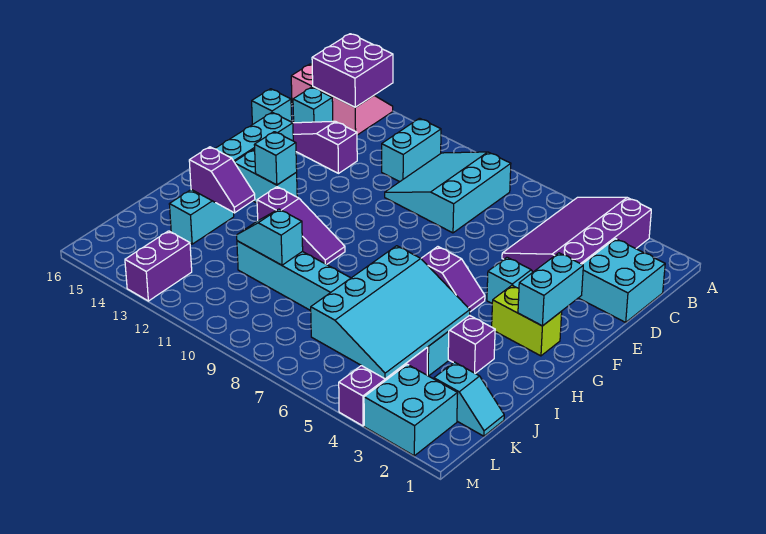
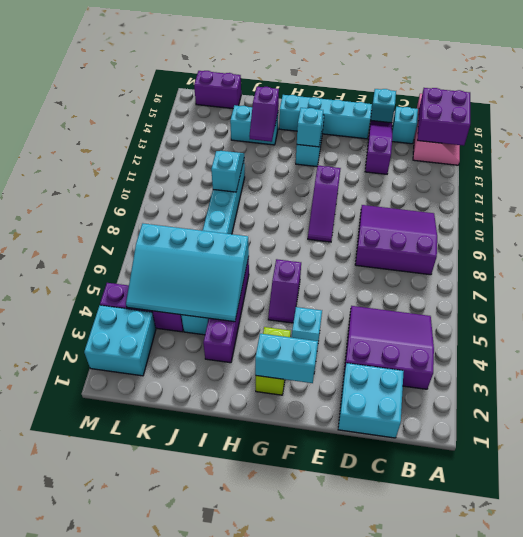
purple slope A3:D5 level 1 top 3 -> purple slope B3:D5 level 1 top 3
cyan slope B8:D10 level 1 top 8 -> purple slope B8:D10 level 1 top 8
cyan brick B11:C11 level 1 -> none
purple slope H10:H12 level 1 top 12 -> purple slope F9:F11 level 1 top 11
cyan slope K1:K2 level 1 top 2 -> none
purple brick L13:M13 level 1 -> purple brick K16:L16 level 1

